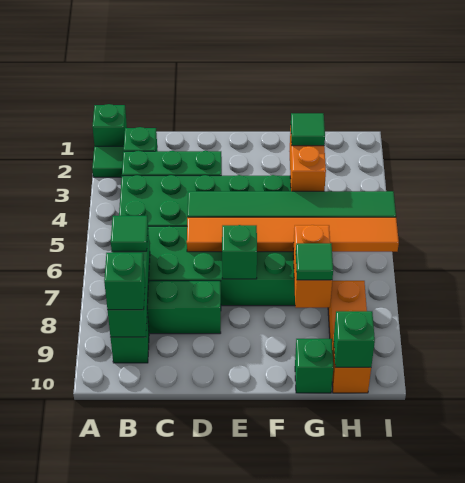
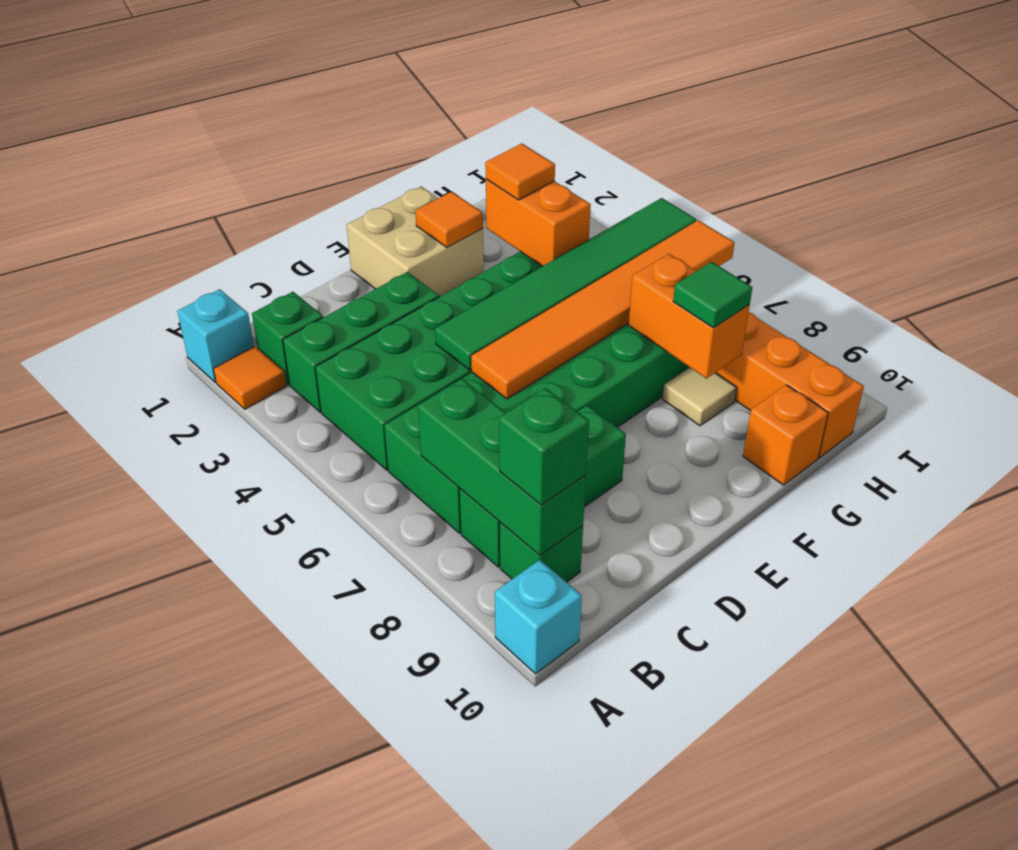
green brick A1 level 1 -> cyan brick A1 level 1
green tile A2 level 1 -> orange tile A2 level 1
none -> cyan brick A10 level 1
green tile B7 level 3 -> none
none -> tan brick E1:F2 level 1
green brick E7 level 2 -> none
none -> orange tile F2 level 2
green tile G3 level 3 -> orange tile G3 level 3
none -> tan tile G8 level 1
green brick G10 level 1 -> orange brick G10 level 1
green brick H10 level 2 -> none

